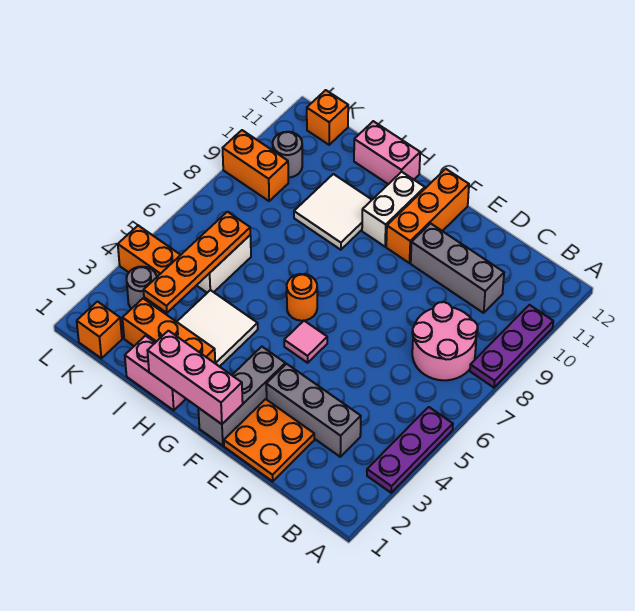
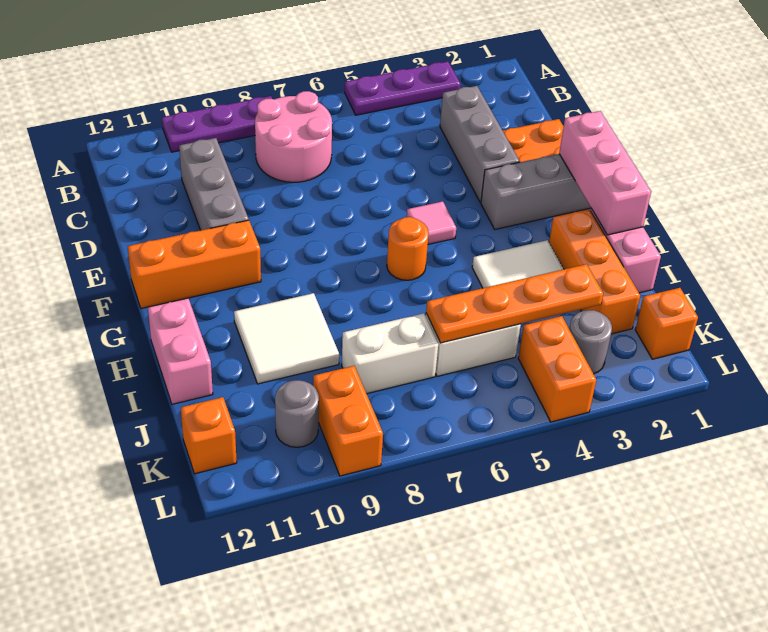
white brick G10:G11 level 1 -> white brick J7:J8 level 1

